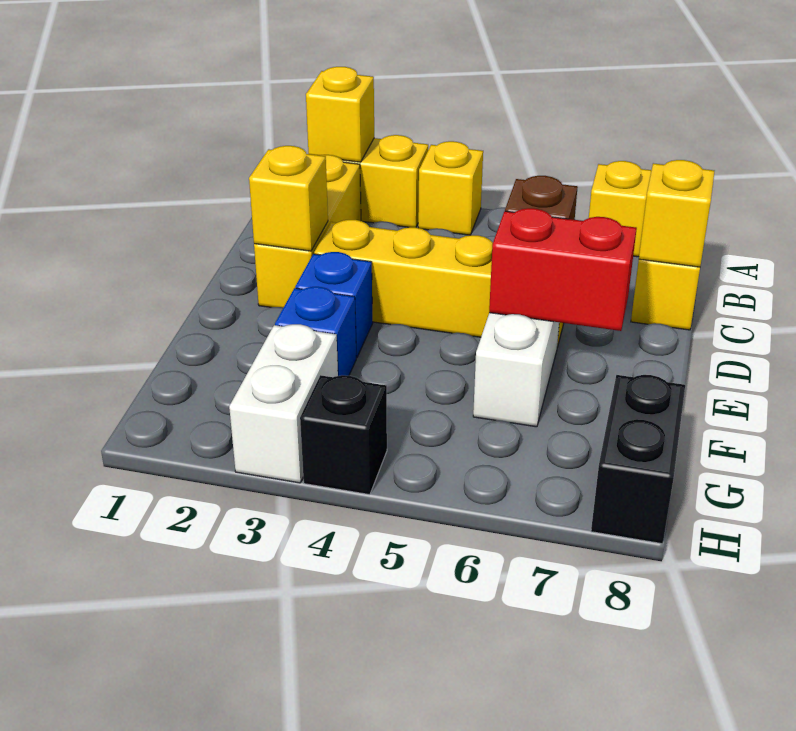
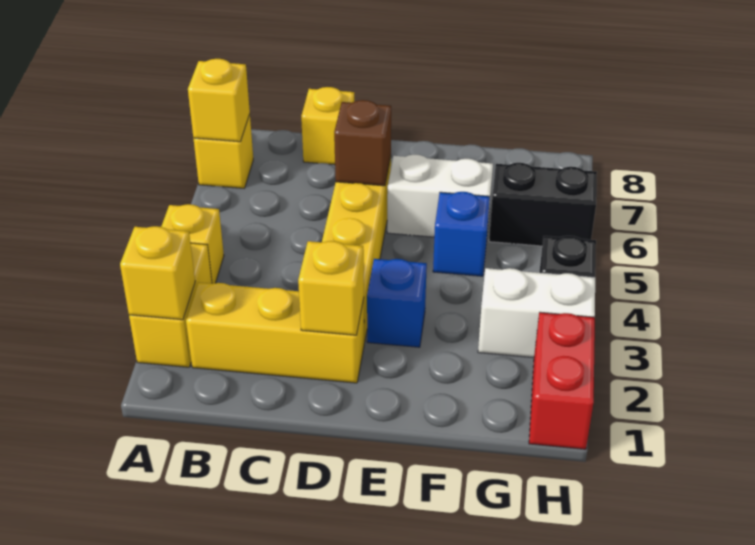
yellow brick C8 level 2 -> yellow brick A7 level 2
red brick E6:E7 level 2 -> red brick H1:H2 level 1
blue brick F3 level 1 -> blue brick F5 level 1
black brick G8:H8 level 1 -> black brick G6:H6 level 1

